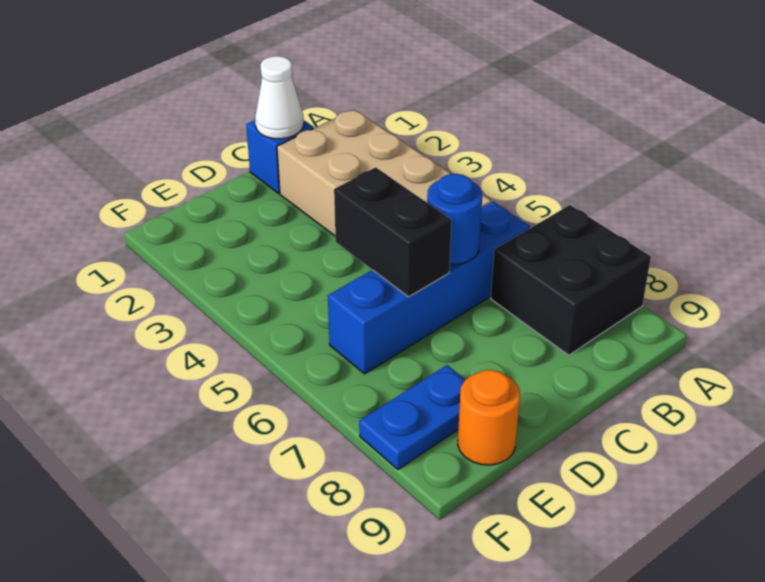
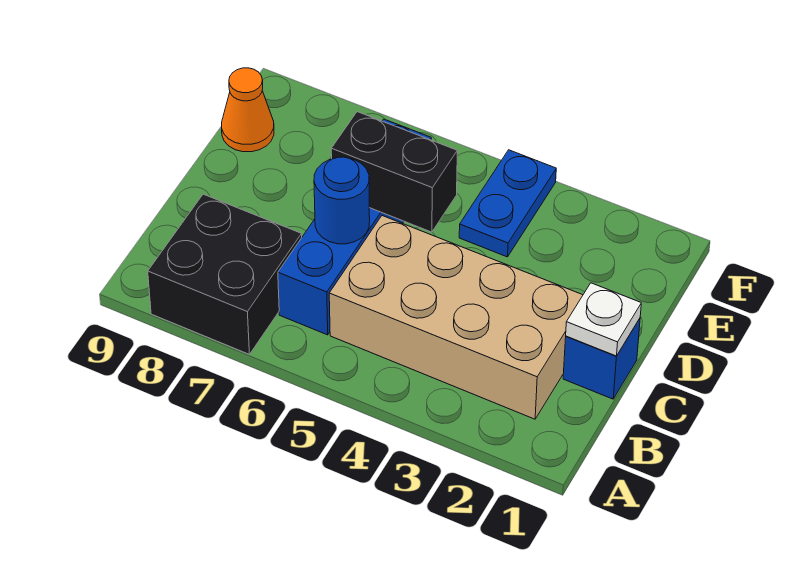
white cone C1 level 2 -> white plate C1 level 2
blue plate E8:F8 level 1 -> blue plate E4:F4 level 1
orange round brick E9 level 1 -> orange cone E9 level 1

